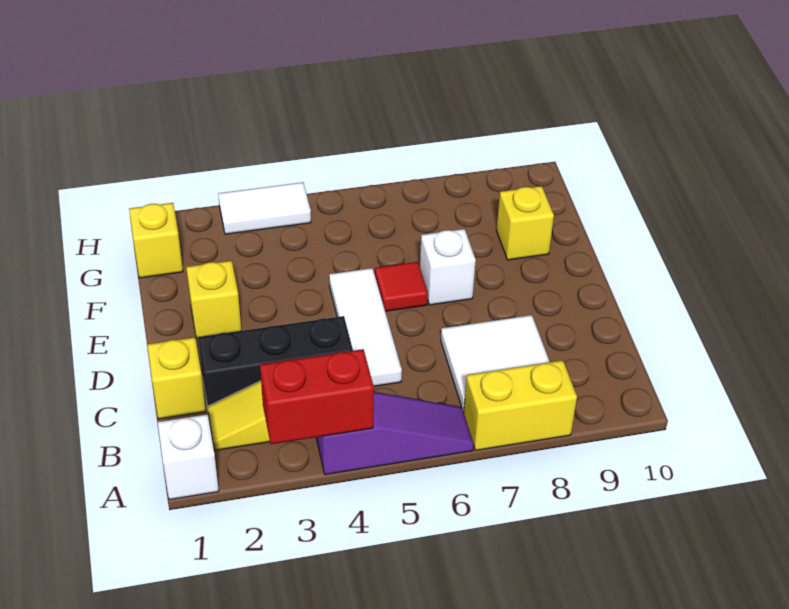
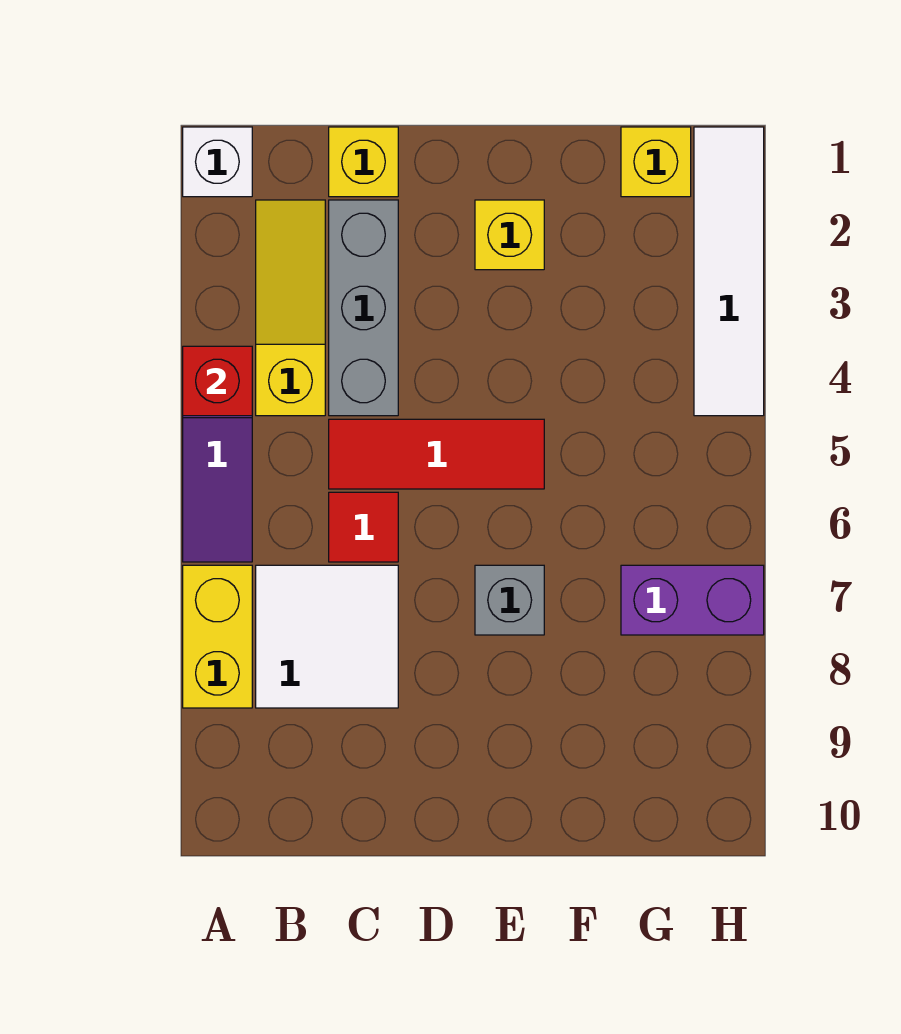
red brick A3:A4 level 2 -> red brick A4 level 2
black brick C2:C4 level 1 -> grey brick C2:C4 level 1
white tile C5:E5 level 1 -> red tile C5:E5 level 1
red tile E6 level 1 -> red tile C6 level 1
white brick E7 level 1 -> grey brick E7 level 1
yellow brick F9 level 1 -> none
none -> purple brick G7:H7 level 1
white tile H3:H4 level 1 -> white tile H1:H4 level 1

